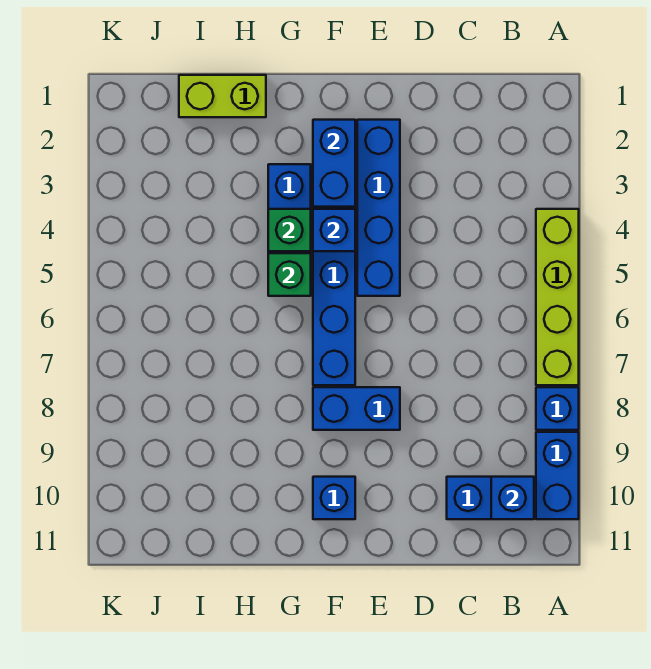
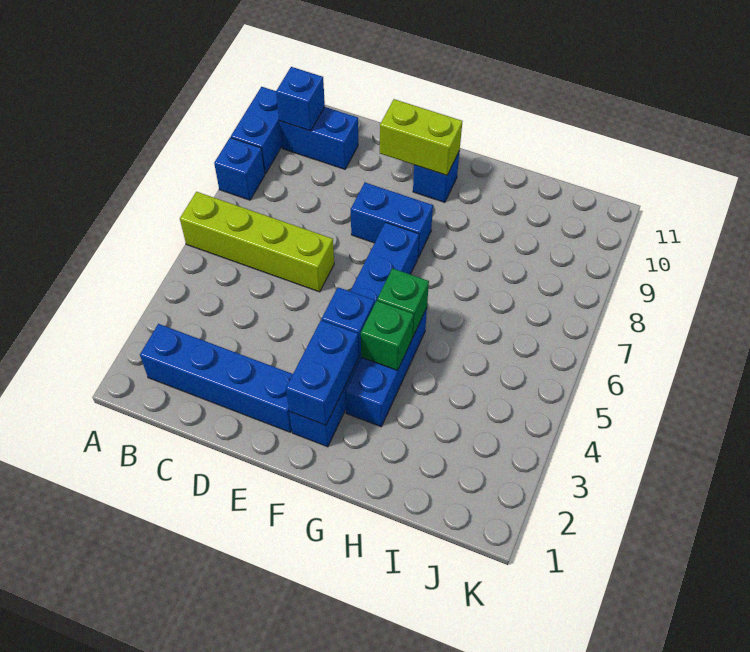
lime brick A4:A7 level 1 -> lime brick A6:D6 level 1
blue brick E2:E5 level 1 -> blue brick B2:E2 level 1
lime brick H1:I1 level 1 -> lime brick E10:F10 level 2

